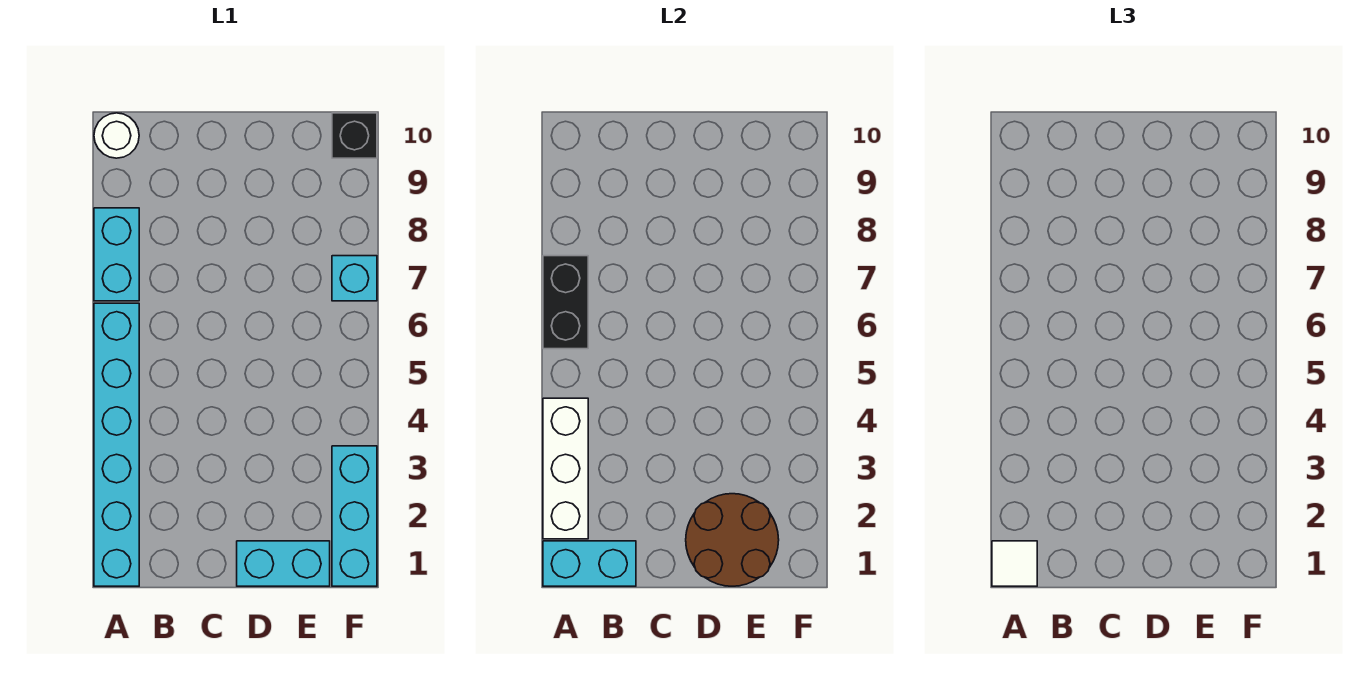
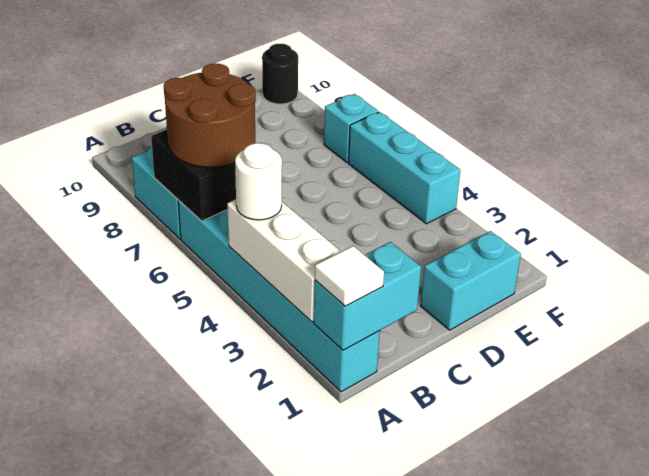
white round brick A10 level 1 -> white round brick A4 level 3
brown round brick D1:E2 level 2 -> brown round brick A6:B7 level 3
cyan brick F1:F3 level 1 -> cyan brick F4:F6 level 1
black brick F10 level 1 -> black round brick F10 level 1

